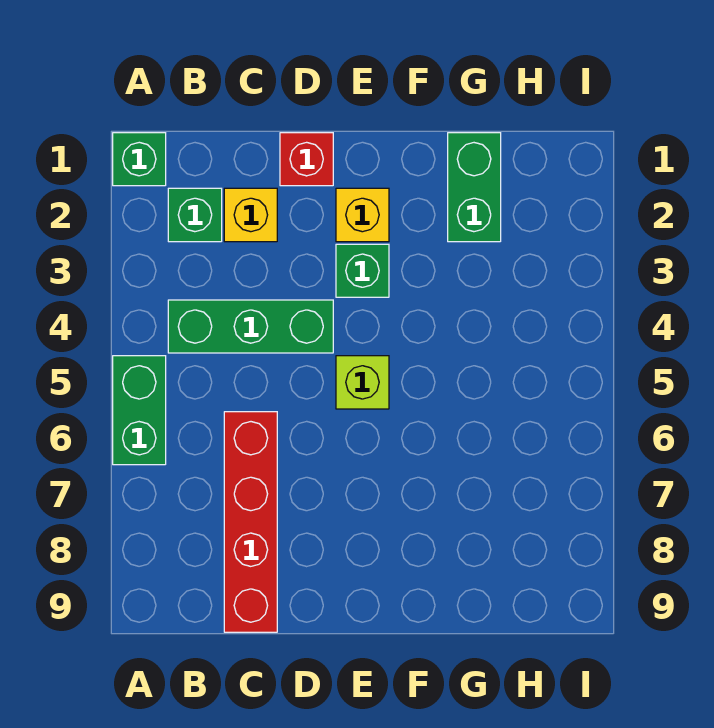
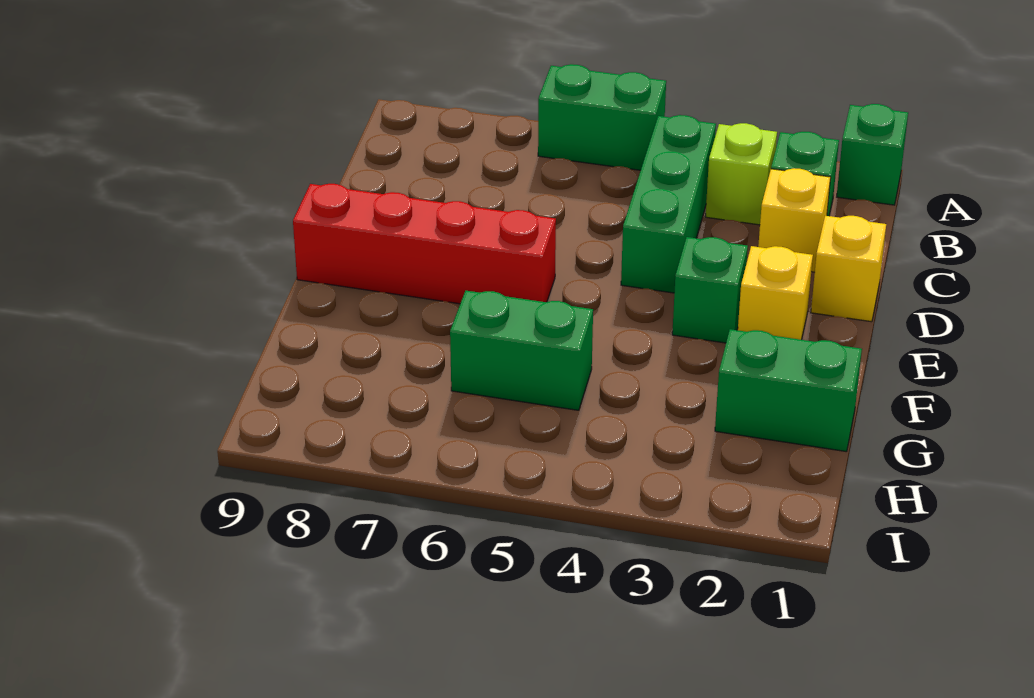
red brick C6:C9 level 1 -> red brick E6:E9 level 1
red brick D1 level 1 -> yellow brick D1 level 1
lime brick E5 level 1 -> lime brick B3 level 1
none -> green brick G5:G6 level 1

